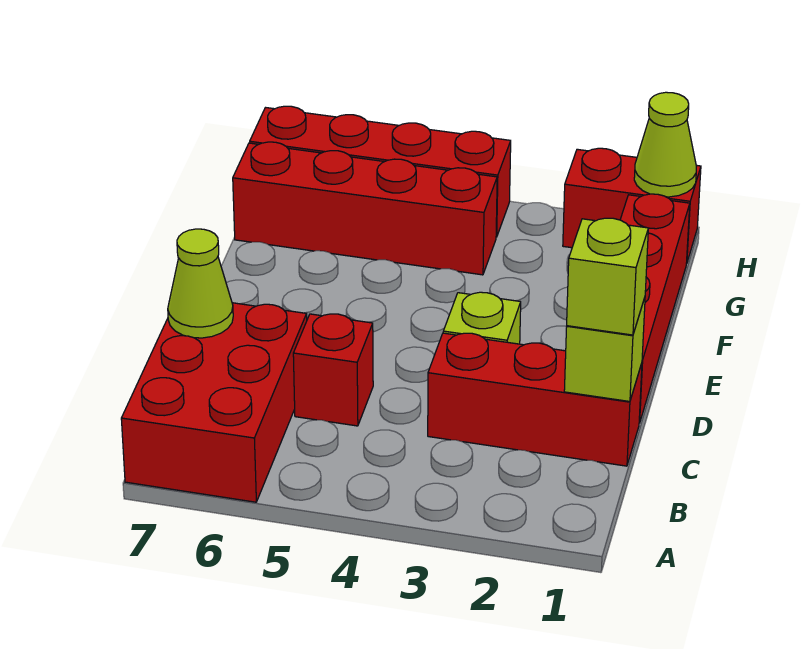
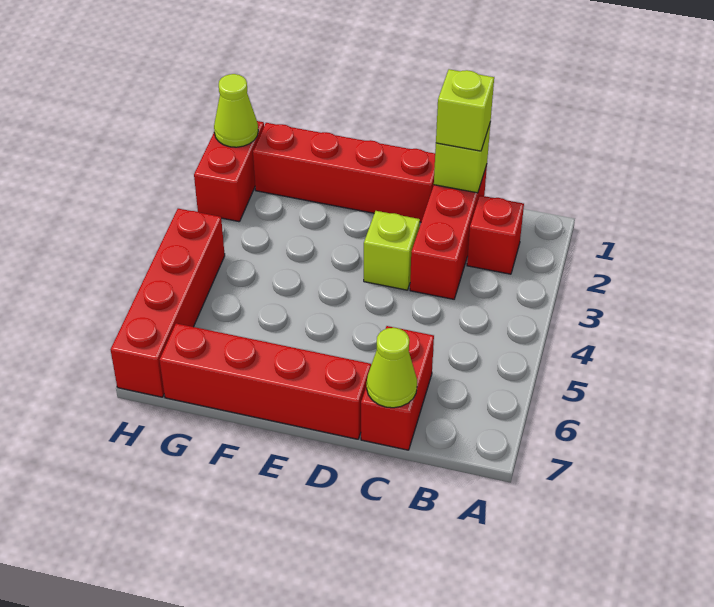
red brick A6:C7 level 1 -> red brick C6:C7 level 1
red brick C5 level 1 -> red brick B2 level 1
red brick G4:G7 level 1 -> red brick D7:G7 level 1

